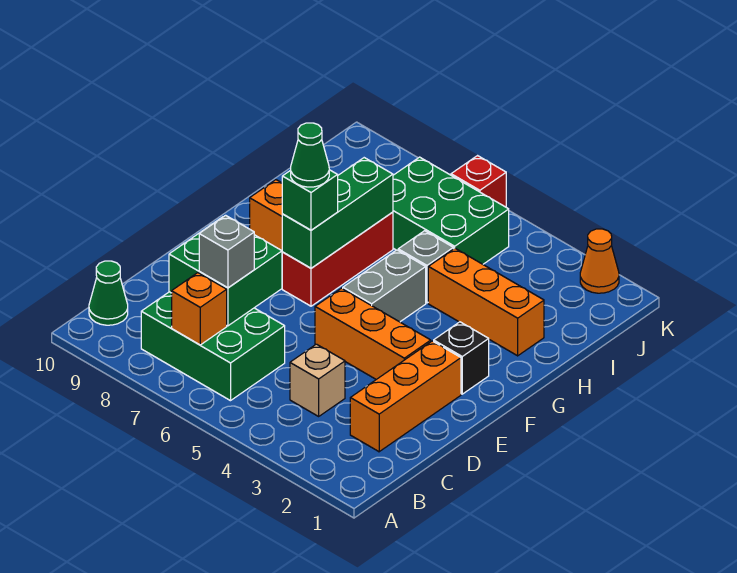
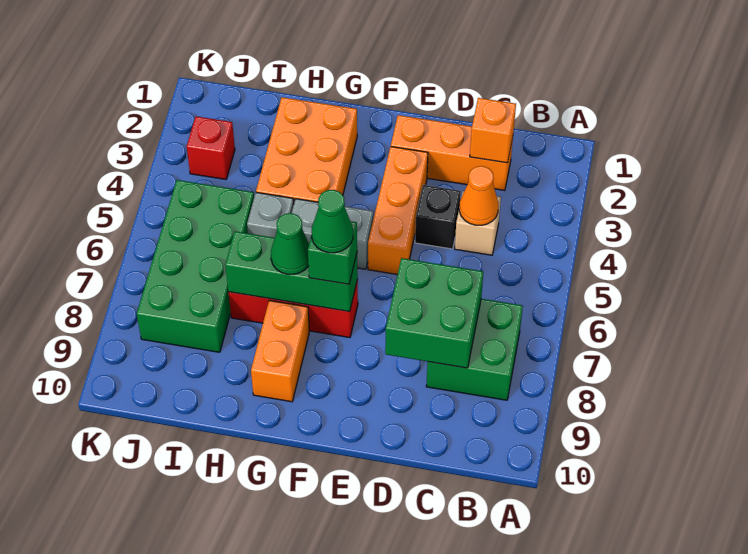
green brick B6:C8 level 1 -> green brick B7:C8 level 1
orange brick B7 level 2 -> orange brick C2 level 2
green cone B10 level 1 -> green cone G7 level 3
grey brick C7 level 3 -> none
black brick F2 level 1 -> black brick D4 level 1
orange brick H2:H4 level 1 -> orange brick G2:H4 level 1
green brick I5:J7 level 1 -> green brick I5:J8 level 1
orange cone K2 level 1 -> orange cone C4 level 2
red brick K6 level 1 -> red brick J3 level 1

